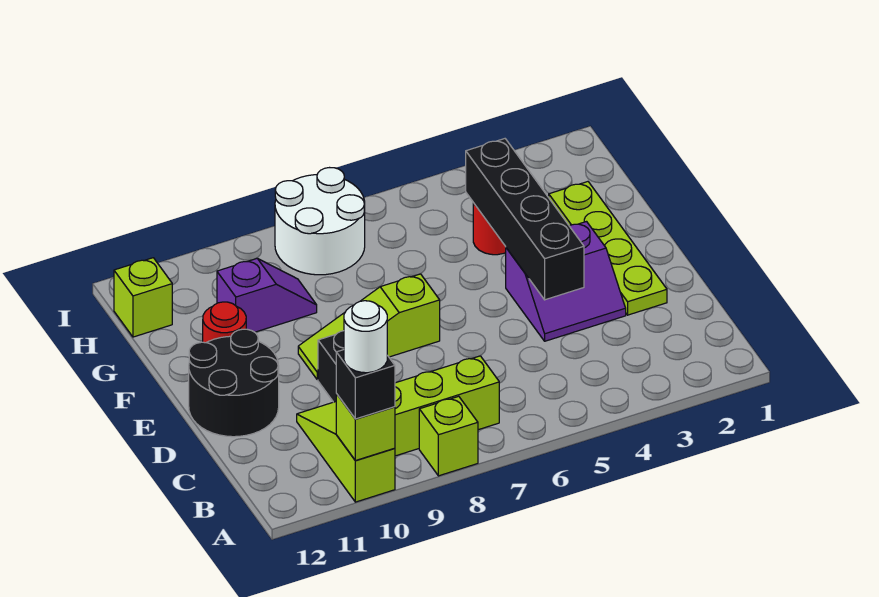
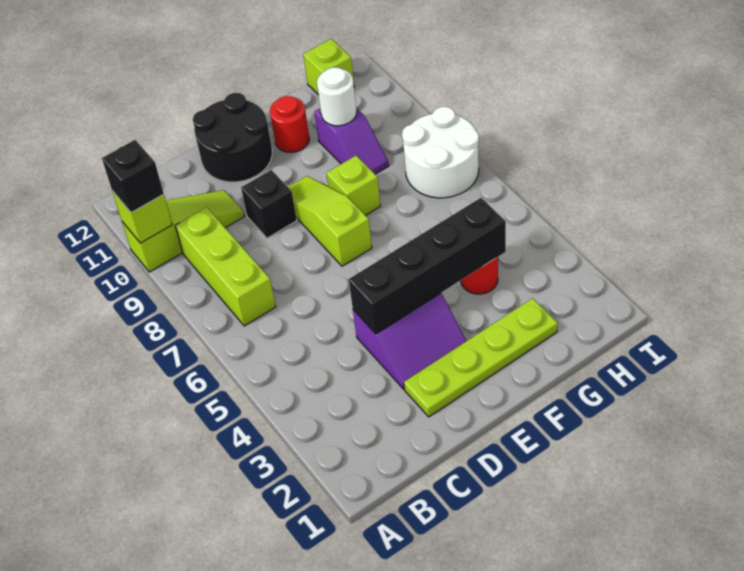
lime brick A8 level 1 -> lime brick F8 level 1
white round brick A10 level 4 -> white round brick G10 level 2
purple slope D3:E4 level 1 top E -> purple slope D3:E4 level 1 top 4

